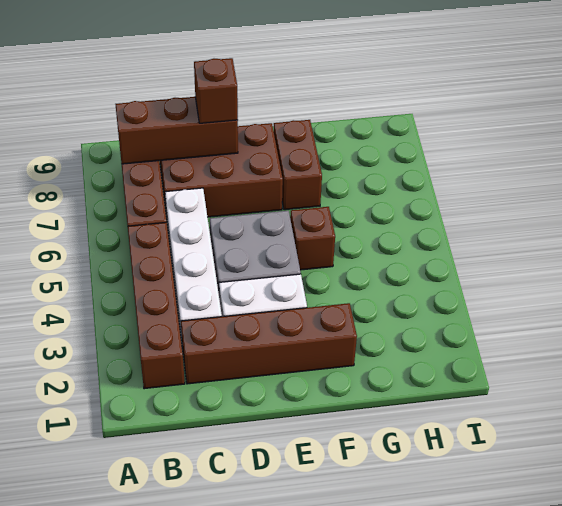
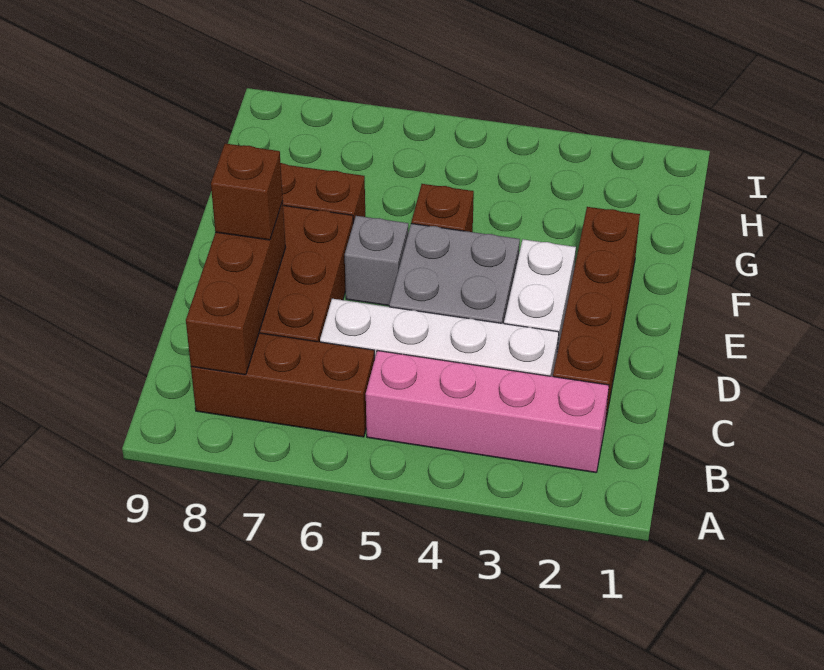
brown brick B2:B5 level 1 -> pink brick B2:B5 level 1
none -> grey brick E6 level 1

